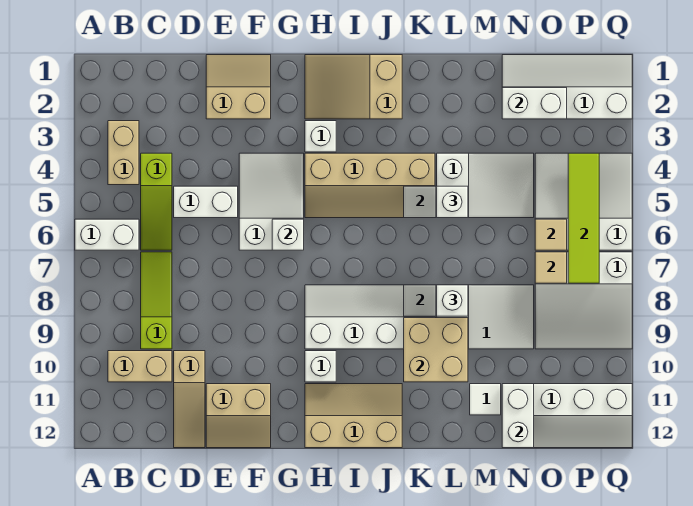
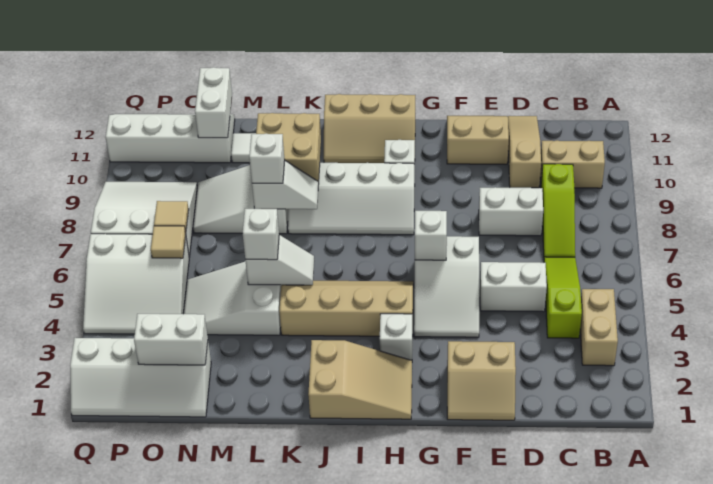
white brick A6:B6 level 1 -> white brick D8:E8 level 1
lime tile P4:P7 level 2 -> none

